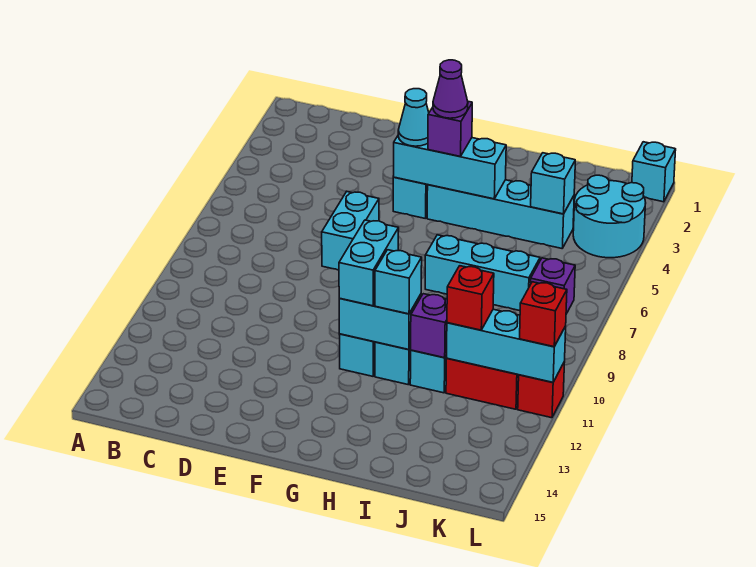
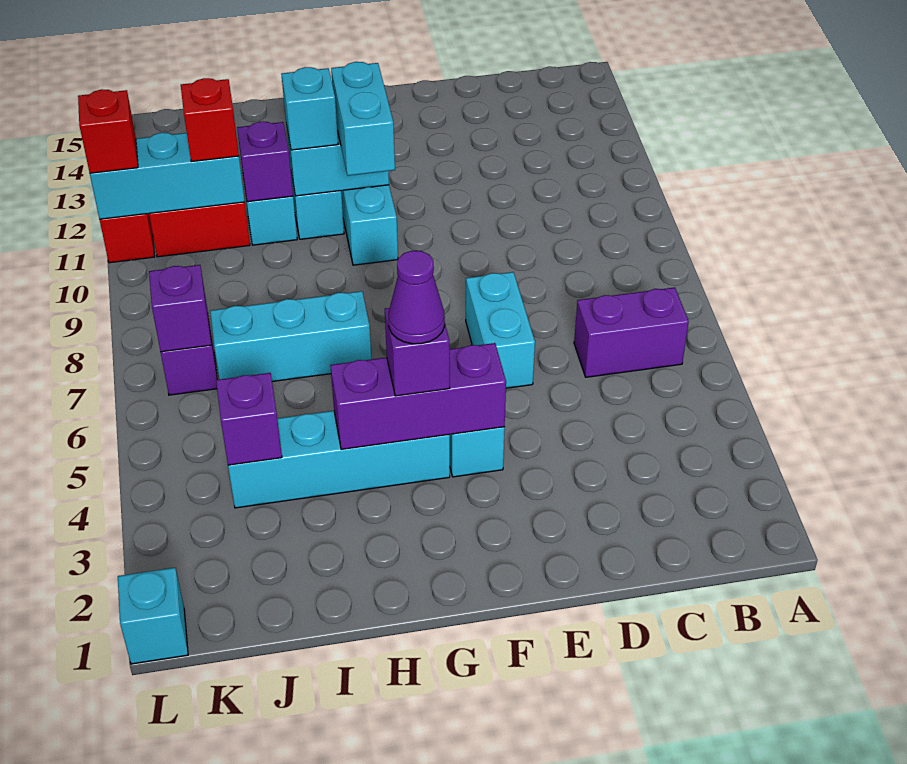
none -> purple brick B6:C6 level 1
cyan brick F4:H4 level 2 -> purple brick F4:H4 level 2
cyan cone F4 level 3 -> none
cyan brick J4 level 2 -> purple brick J4 level 2
cyan round brick K3:L4 level 1 -> none
none -> purple brick K7 level 2

